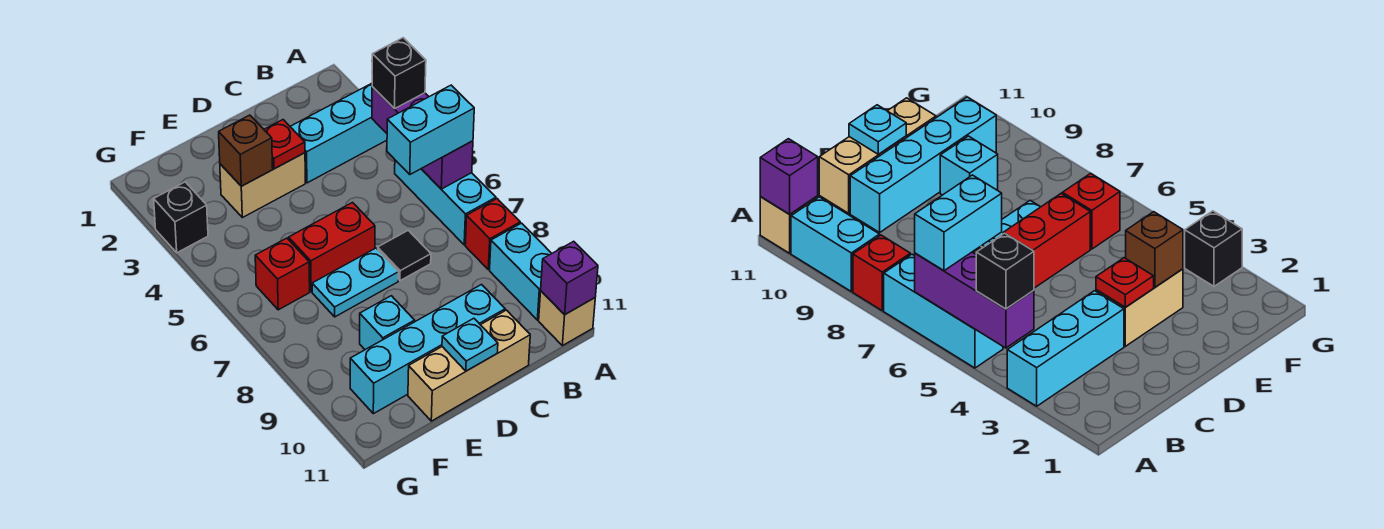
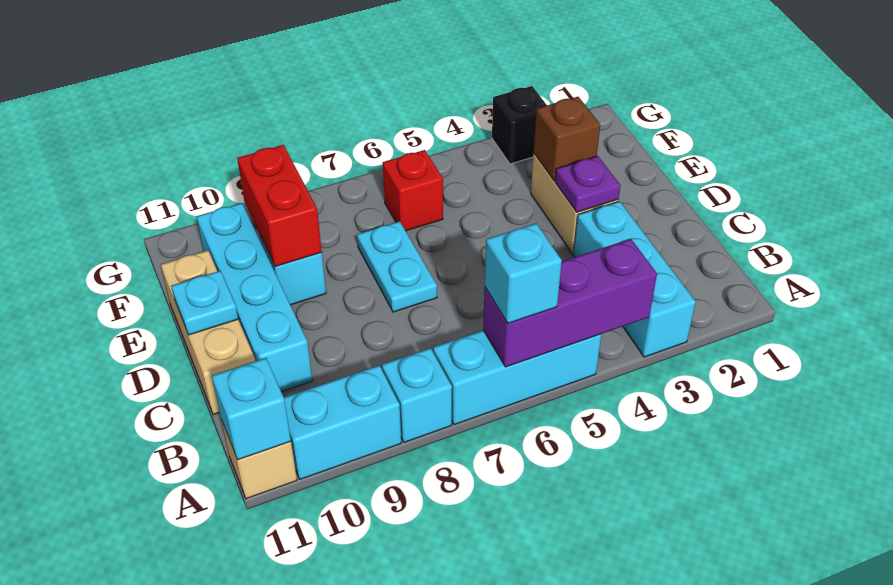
black brick A4 level 3 -> none
cyan brick A6:B6 level 3 -> cyan brick A6 level 3
red brick A8 level 1 -> cyan brick A8 level 1
purple brick A11 level 2 -> cyan brick A11 level 2
black tile C7 level 1 -> none
red plate D3 level 2 -> purple plate D3 level 2
red brick D6:E6 level 1 -> red brick E9:F9 level 2

